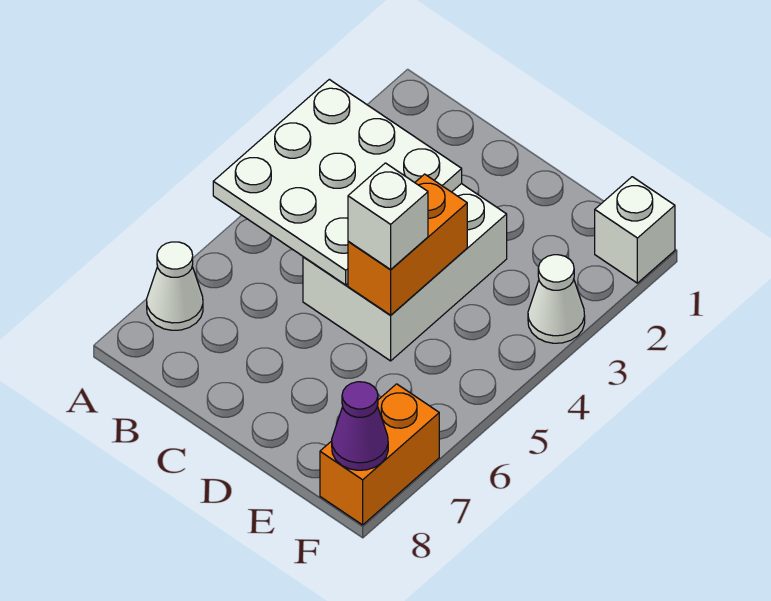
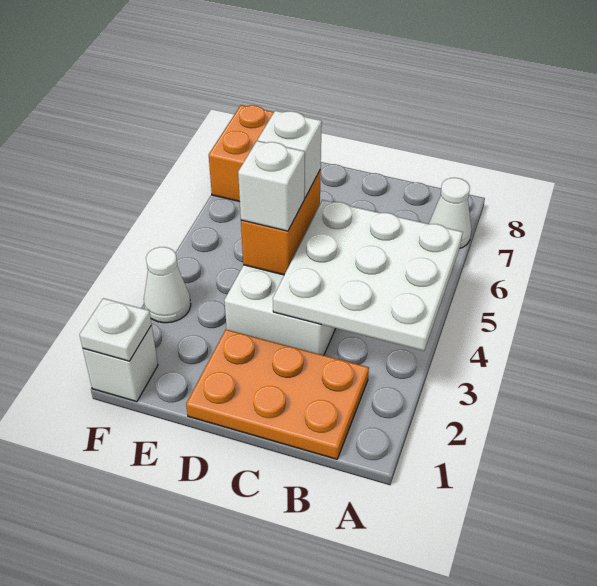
none -> orange plate B1:D2 level 1
none -> white brick D4 level 3
none -> white plate F1 level 2
purple cone F8 level 2 -> none

